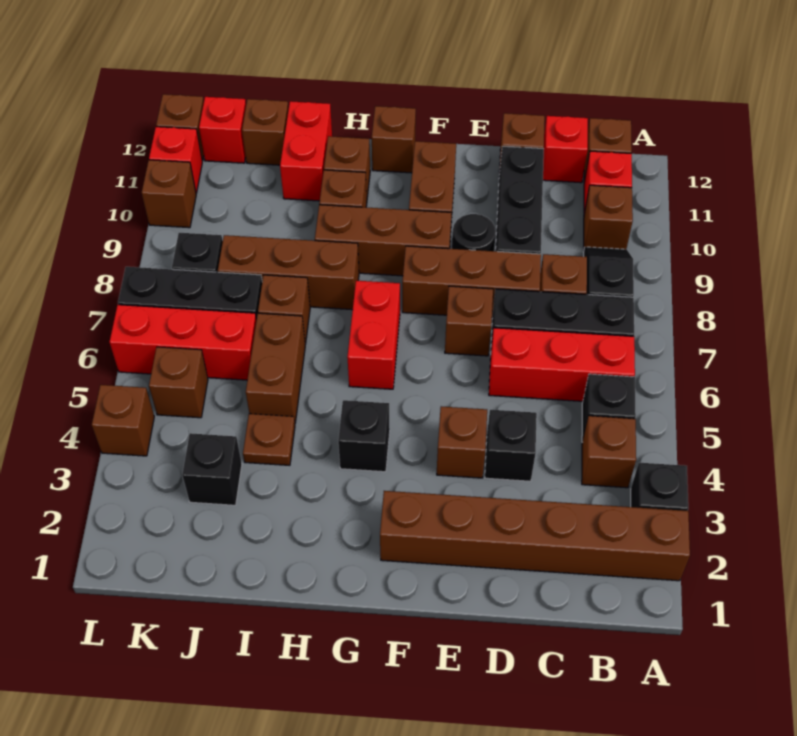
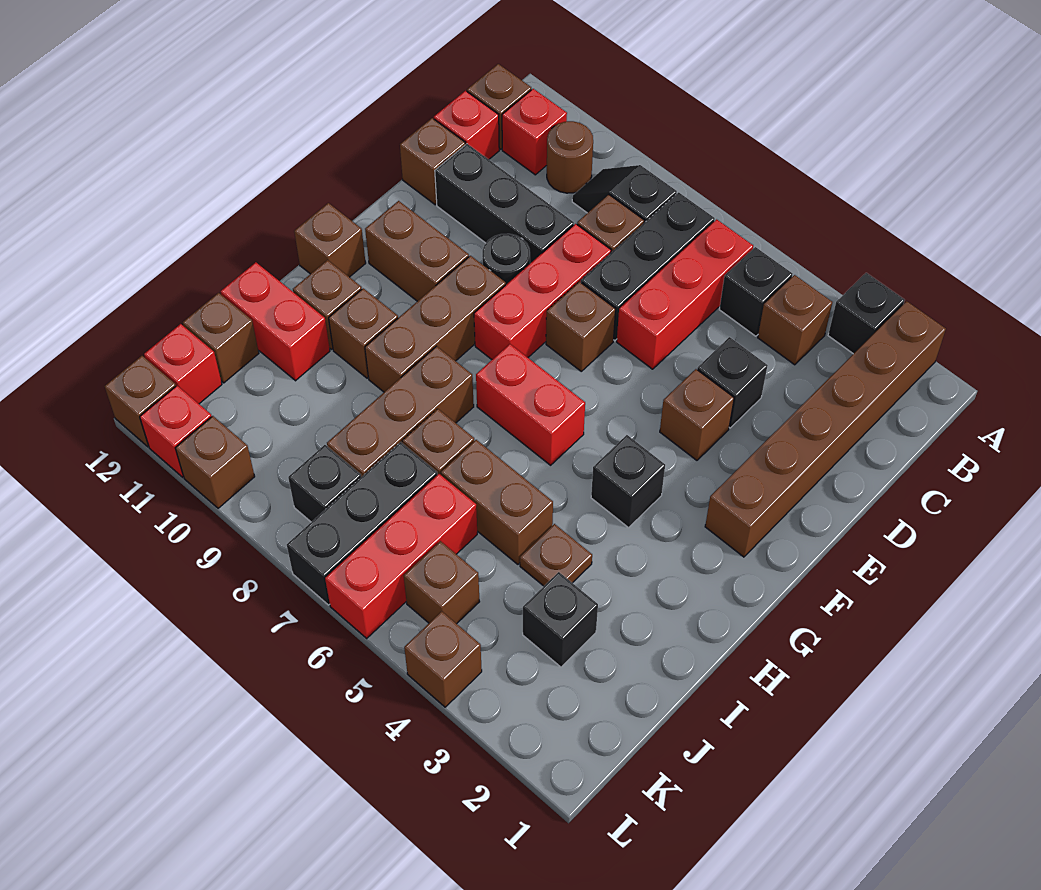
brown brick B10 level 1 -> brown round brick B10 level 1
brown brick D8:F8 level 1 -> red brick D8:F8 level 1

